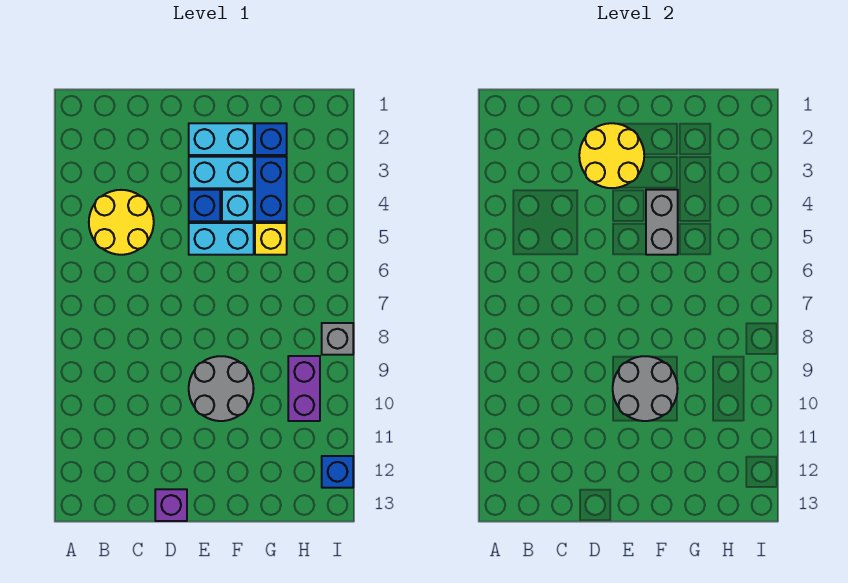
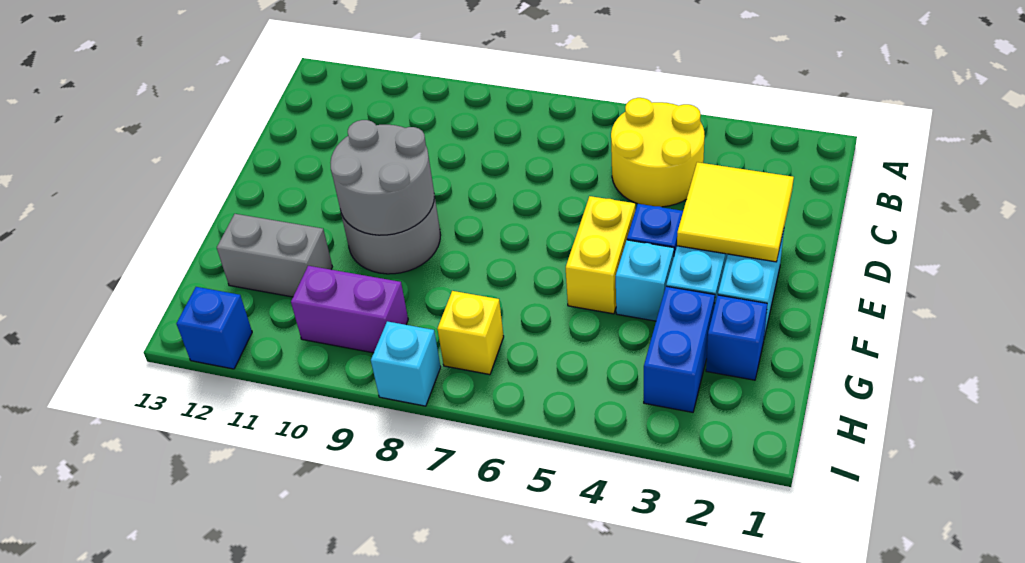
yellow round brick D2:E3 level 2 -> yellow tile D2:E3 level 2
purple brick D13 level 1 -> none
cyan brick E5:F5 level 1 -> yellow brick E5:F5 level 1
grey brick F4:F5 level 2 -> grey brick G11:G12 level 1
blue brick G3:G4 level 1 -> blue brick G3:H3 level 1
yellow brick G5 level 1 -> yellow brick H7 level 1
grey brick I8 level 1 -> cyan brick I8 level 1

